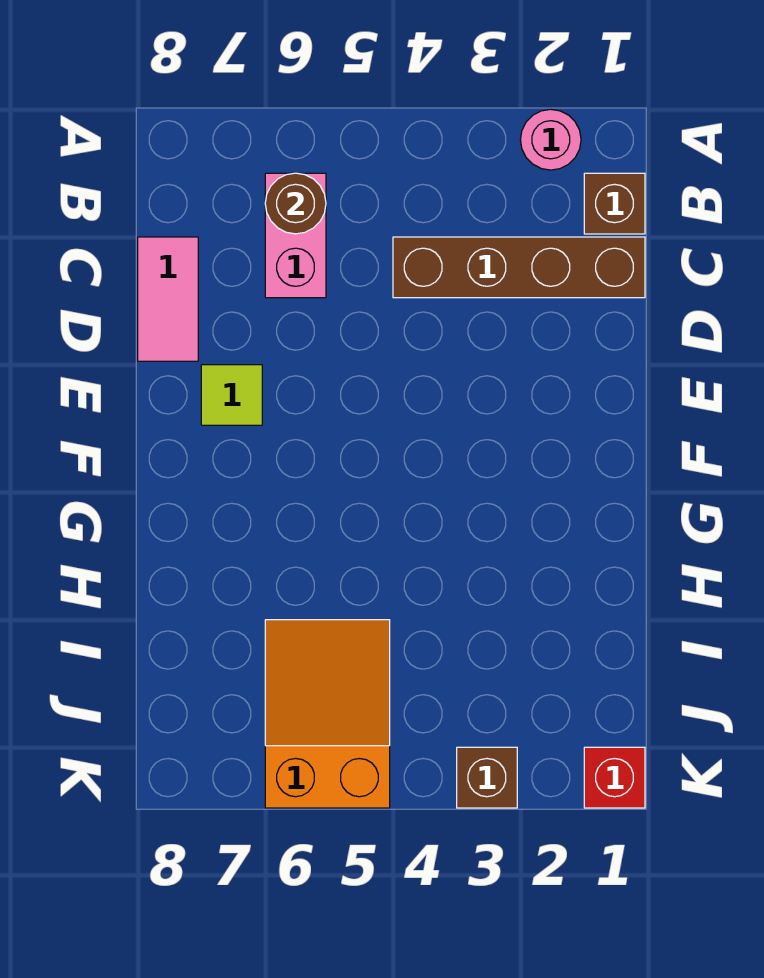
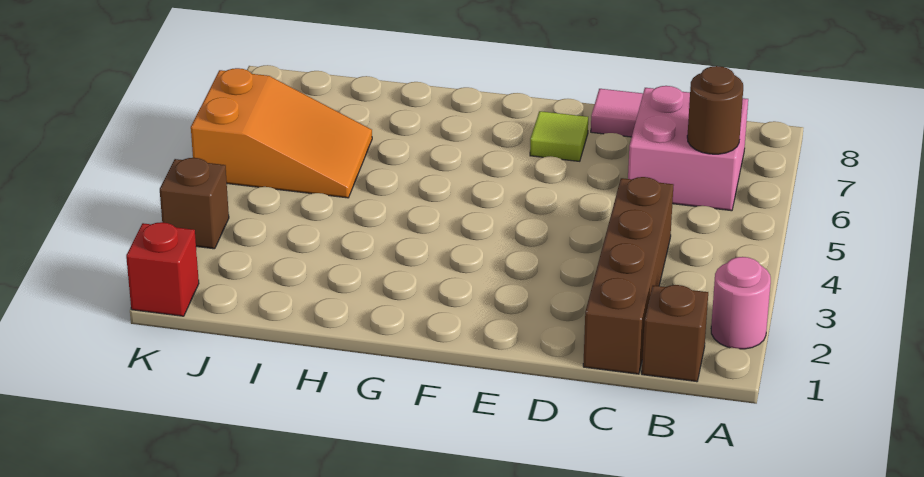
pink brick B6:C6 level 1 -> pink brick B6:C7 level 1

